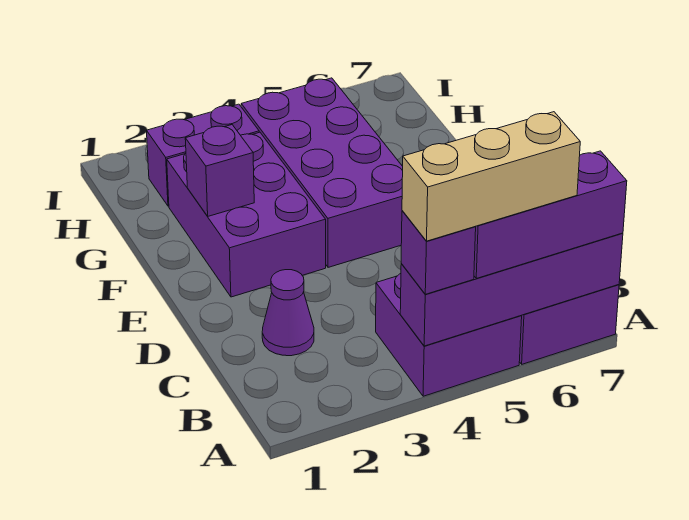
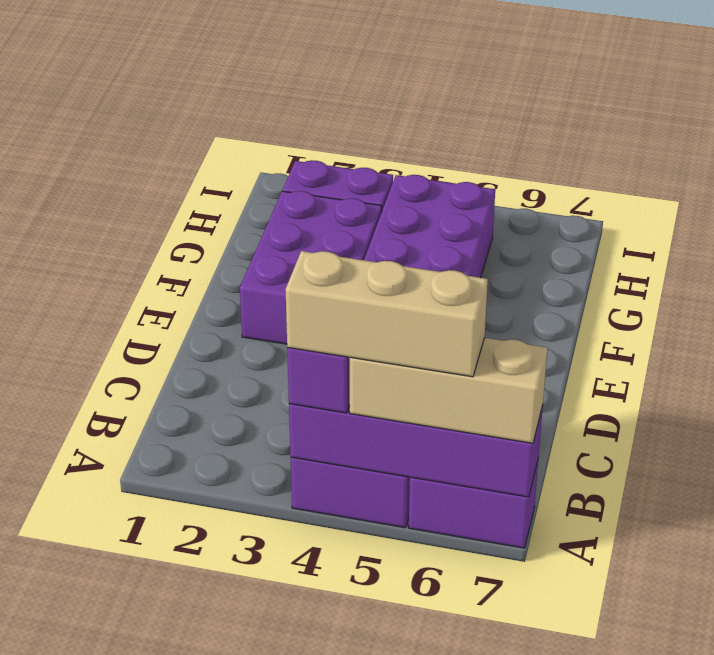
purple brick A5:A7 level 3 -> tan brick A5:A7 level 3
purple cone C2 level 1 -> none
purple brick F2 level 2 -> none

